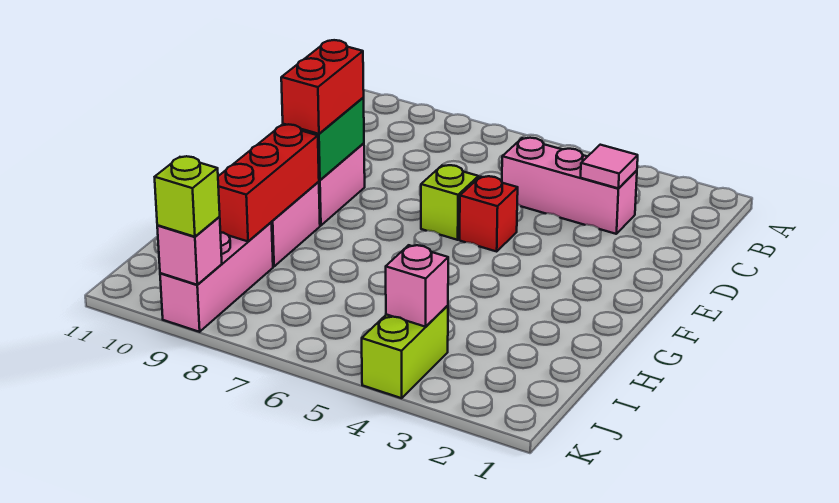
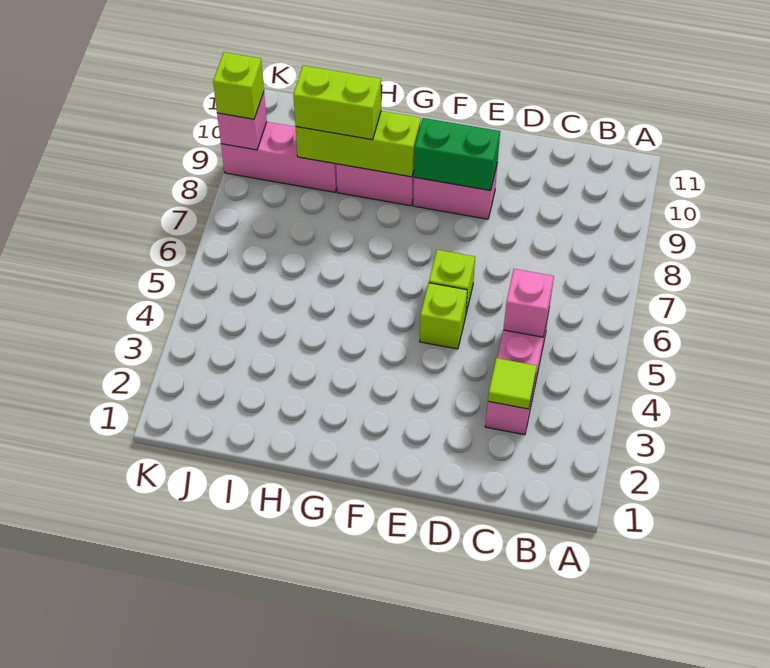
pink tile C3 level 2 -> lime tile C3 level 2
red brick E5 level 1 -> lime brick E5 level 1
red brick E9:F9 level 3 -> none
red brick G9:I9 level 2 -> lime brick G9:I9 level 2
lime brick J4:K4 level 1 -> lime brick H9:I9 level 3
pink brick J4 level 2 -> pink brick C5 level 2

